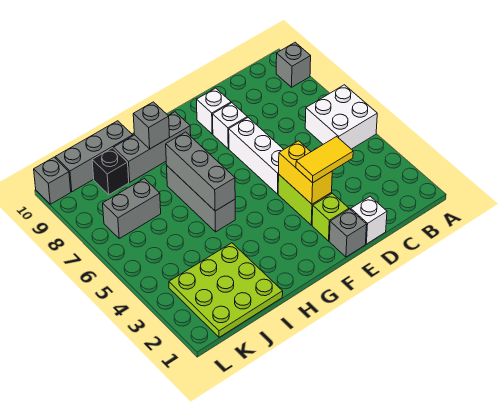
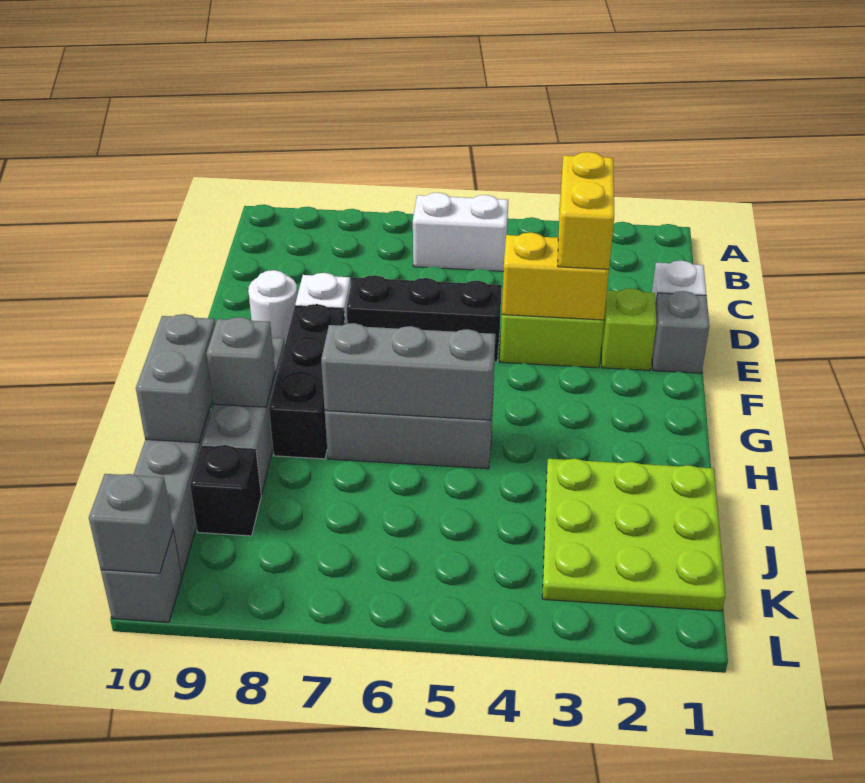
white brick A5:B6 level 1 -> white brick B5:B6 level 1
grey brick A9 level 1 -> grey brick L10 level 2
yellow tile D3:E3 level 3 -> yellow brick D3:E3 level 3
white brick E5:E7 level 1 -> black brick E5:E7 level 1
white brick E9 level 1 -> white round brick E9 level 1
none -> black brick F8:H8 level 1
grey brick J7:K7 level 1 -> grey brick H10:I10 level 2

